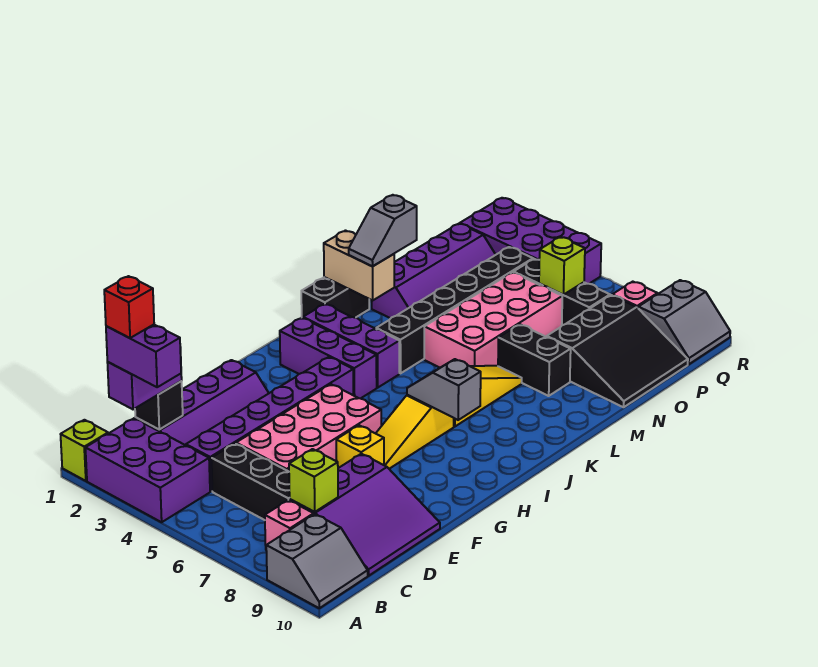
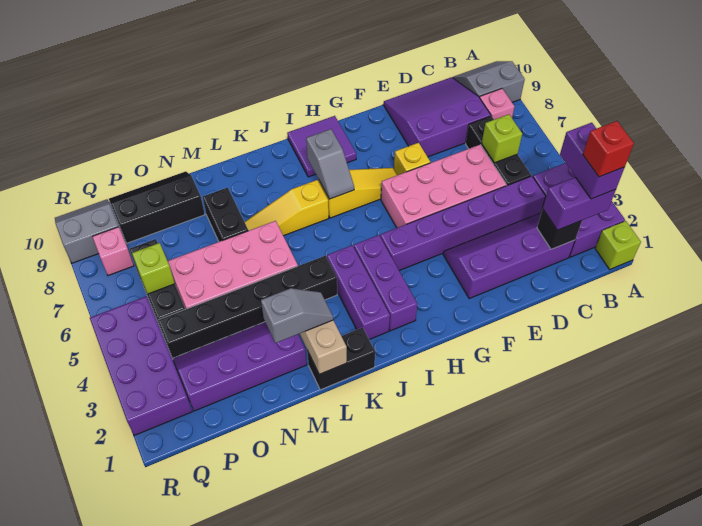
lime brick C8 level 2 -> lime brick C6 level 2
none -> purple tile H9:I10 level 1
black slope N8:P10 level 1 top 8 -> black slope N9:P10 level 1 top 9

